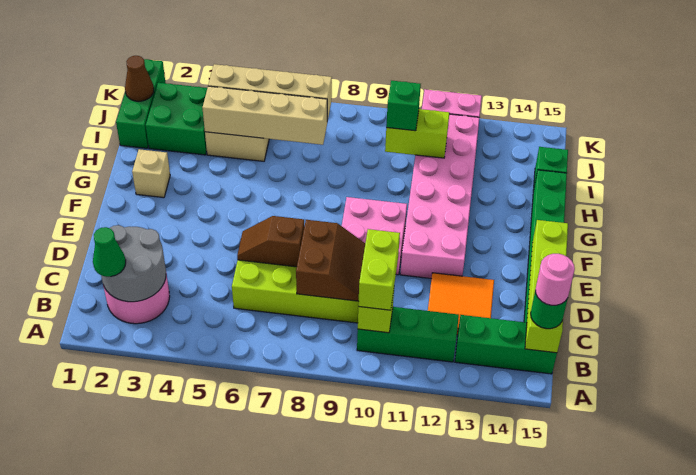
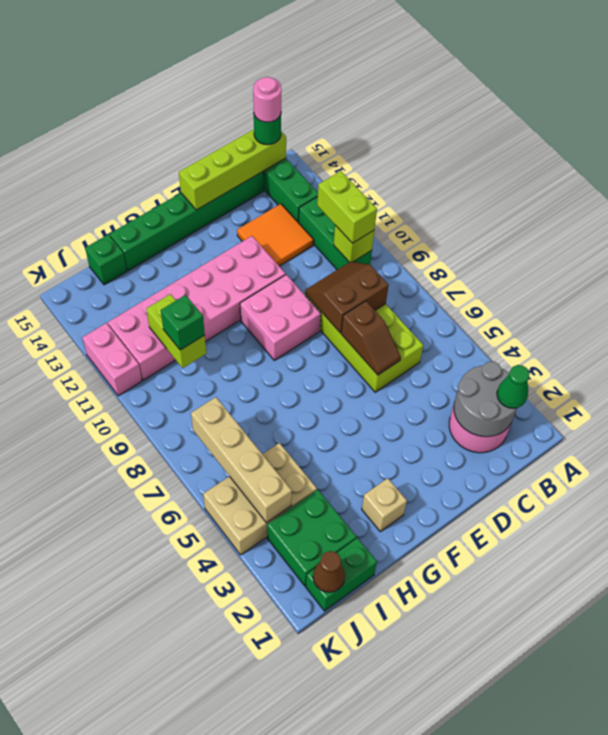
lime brick B10:C10 level 3 -> lime brick B10:B11 level 3
green brick I1:K1 level 1 -> green brick I1:J1 level 1
tan brick I4:I7 level 2 -> none

